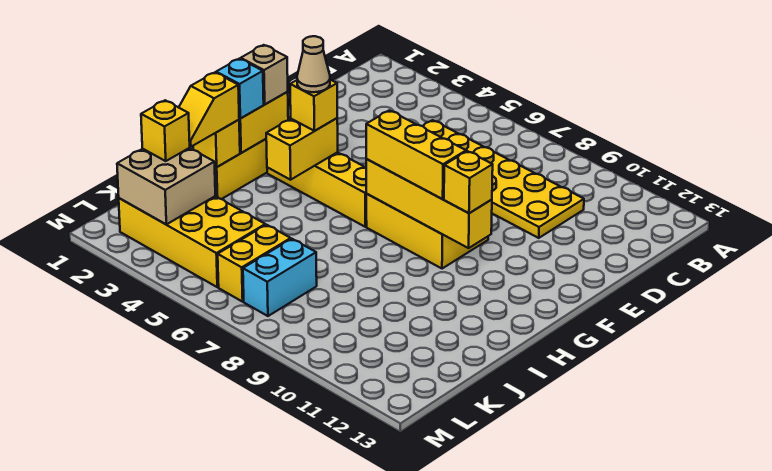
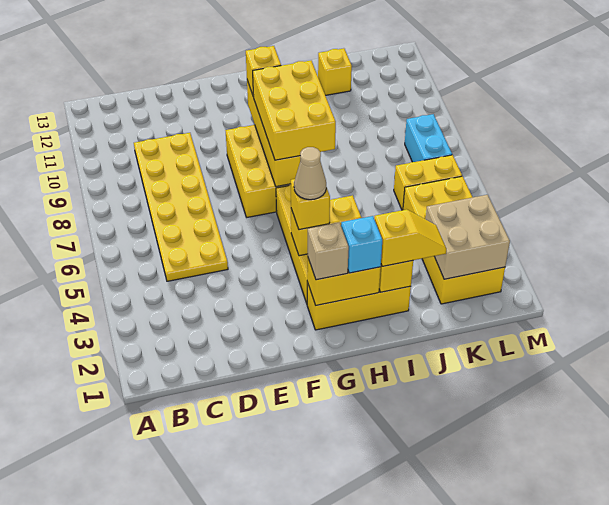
yellow brick G7:G9 level 3 -> yellow brick G7:H9 level 3
yellow brick K2 level 3 -> yellow brick J12 level 1
cyan brick K7:L7 level 1 -> cyan brick L7:L8 level 1

